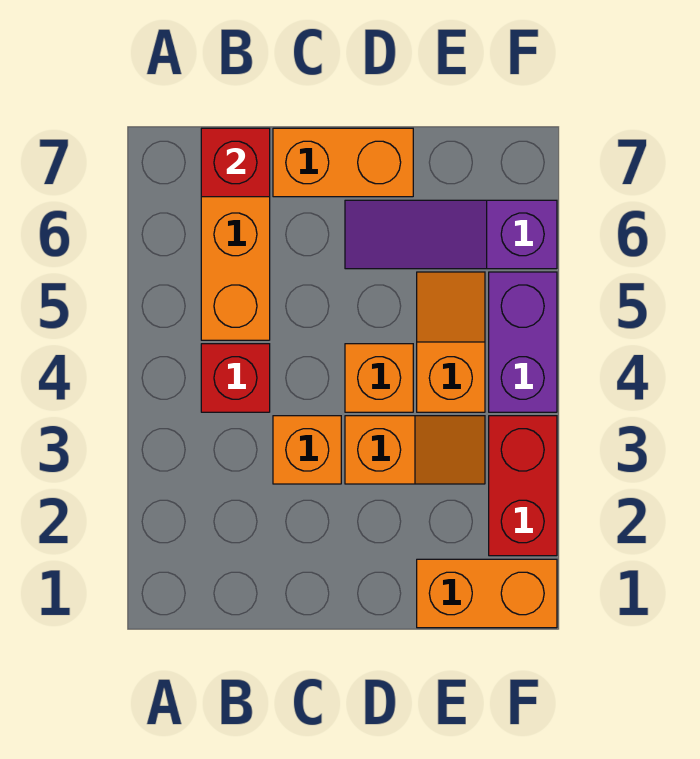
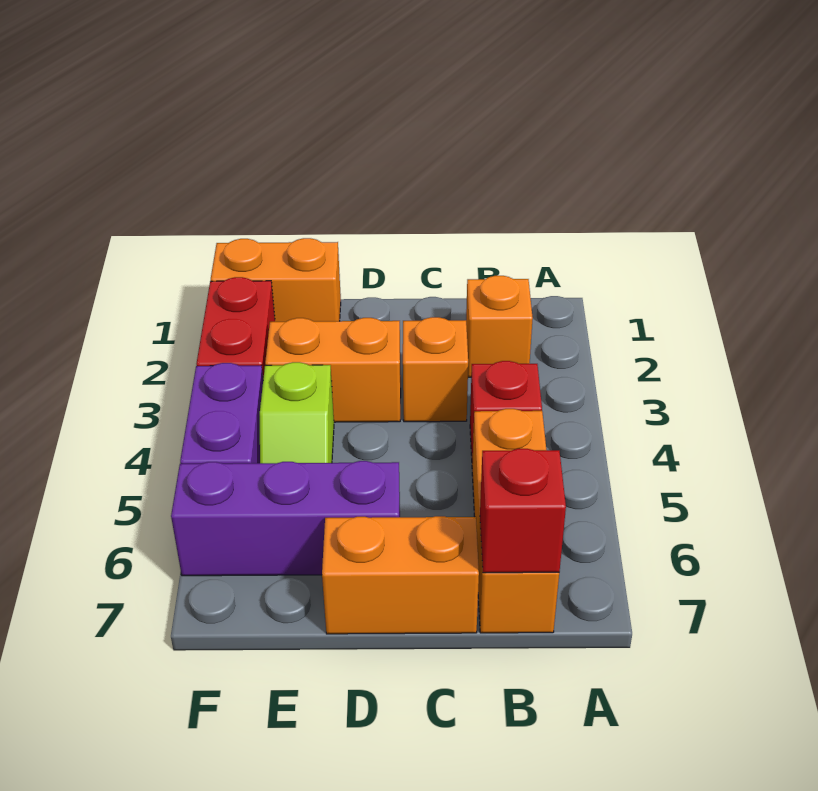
orange slope D3:E3 level 1 top D -> orange brick D3:E3 level 1
orange brick D4 level 1 -> orange brick B2 level 1
purple slope D6:F6 level 1 top F -> purple brick D6:F6 level 1
orange slope E4:E5 level 1 top 4 -> lime slope E4:E5 level 1 top 4

